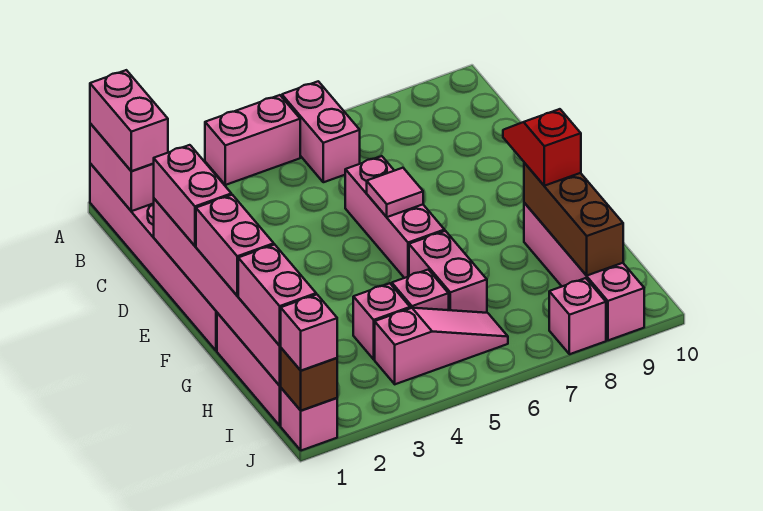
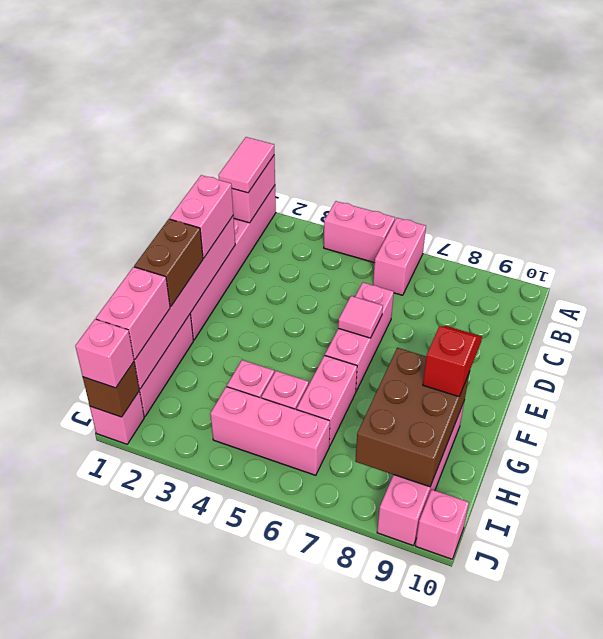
pink brick A1:B1 level 3 -> pink tile A1:B1 level 3
pink brick F1:G1 level 3 -> brown brick F1:G1 level 3
brown brick G9:I9 level 2 -> brown brick G8:I9 level 2
pink slope I4:I6 level 1 top 4 -> pink brick I4:I6 level 1
pink brick J8 level 1 -> pink brick J10 level 1

